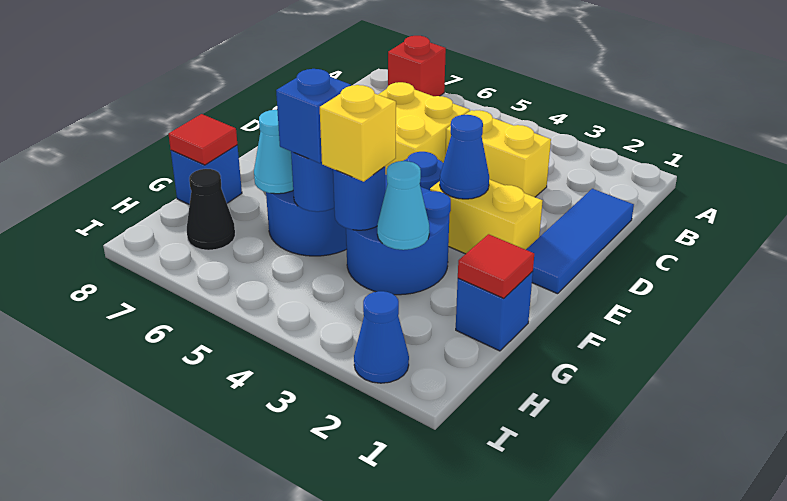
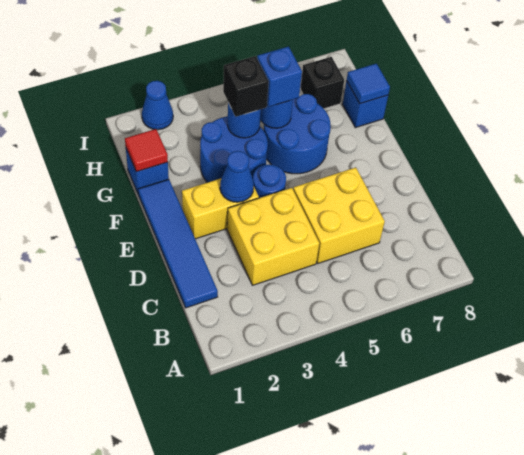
red brick A7 level 1 -> none
blue tile C1:E1 level 1 -> blue tile C1:F1 level 1
yellow brick C3:C4 level 1 -> yellow brick C3:D4 level 1
cyan cone G3 level 2 -> none
yellow brick G4 level 3 -> black brick G4 level 3
cyan cone G6 level 2 -> none
red tile G8 level 2 -> blue tile G8 level 2
black cone H7 level 1 -> black brick H7 level 1

